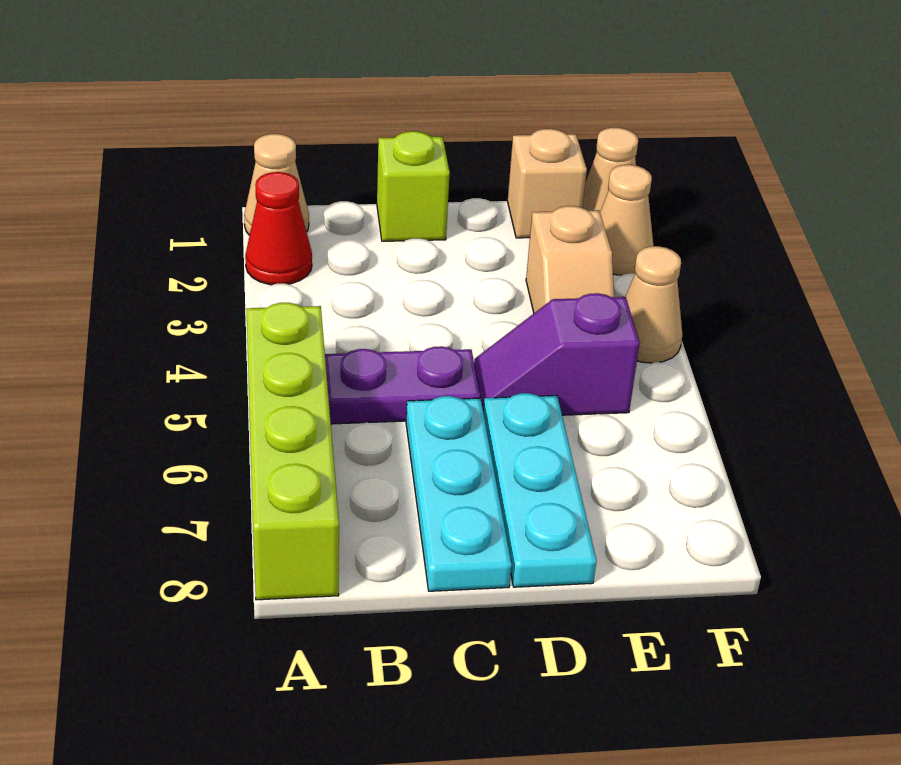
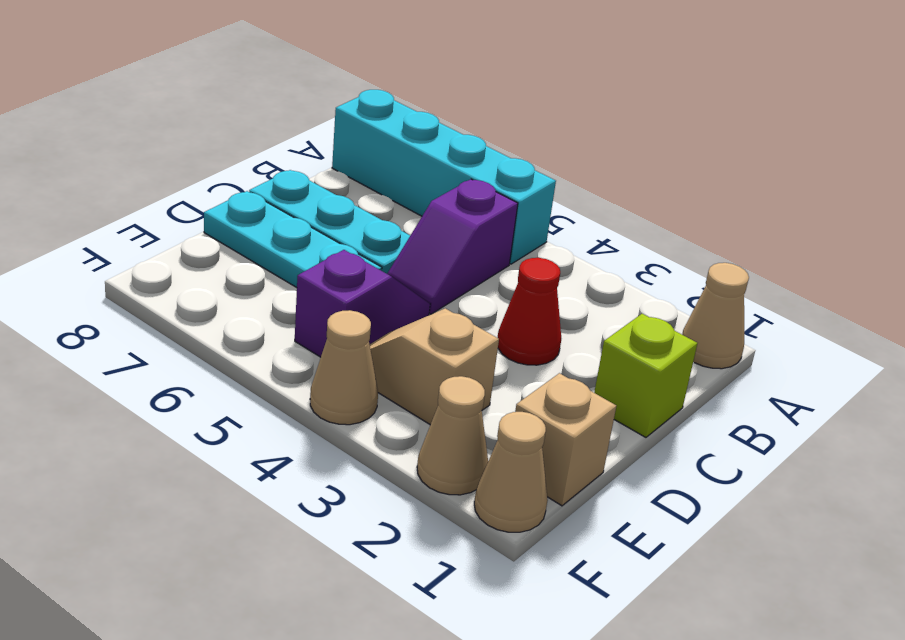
red cone A2 level 1 -> red cone C3 level 1
lime brick A5:A8 level 1 -> cyan brick A5:A8 level 1
purple plate B5:C5 level 1 -> purple slope B5:C5 level 1 top B

